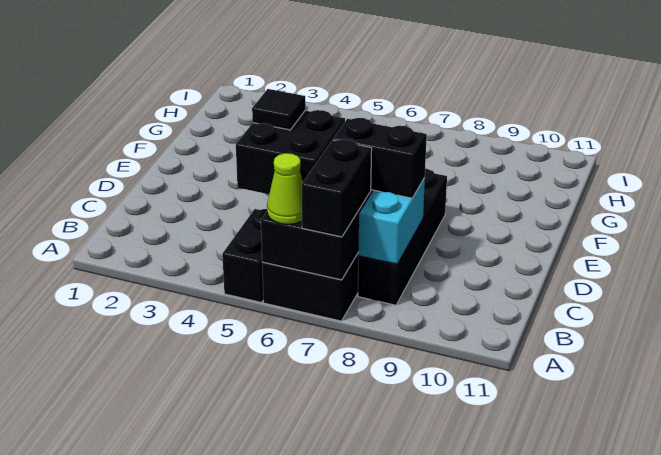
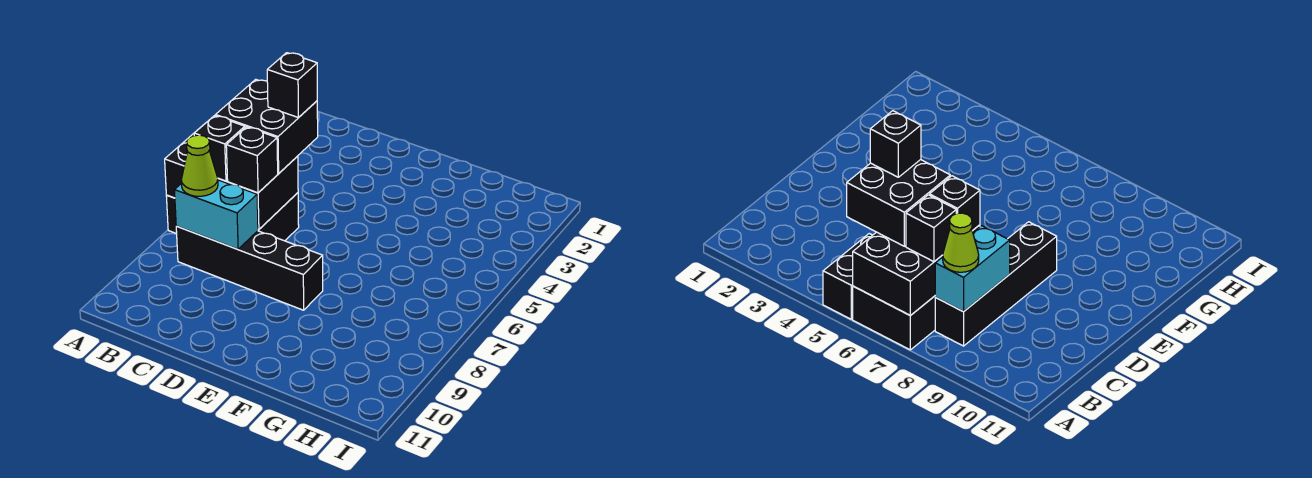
lime cone A6 level 3 -> lime cone B8 level 3
black brick A7:B7 level 3 -> black brick B7 level 3
black tile C5 level 4 -> black brick C5 level 4
black brick C7:C8 level 3 -> black brick C7 level 3

